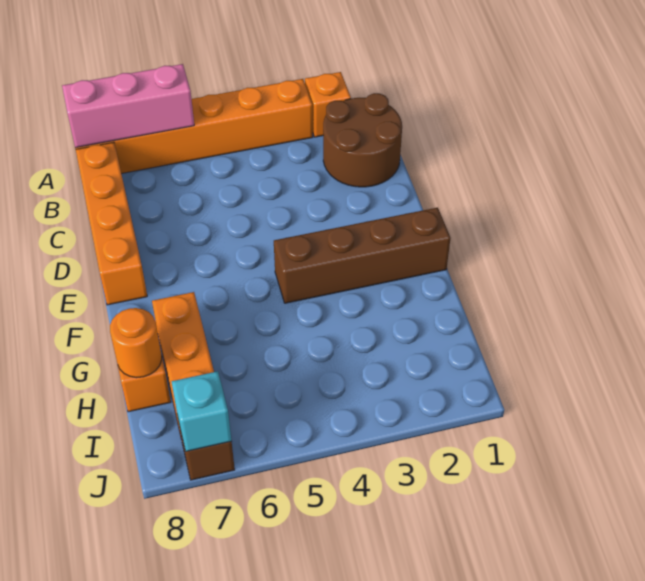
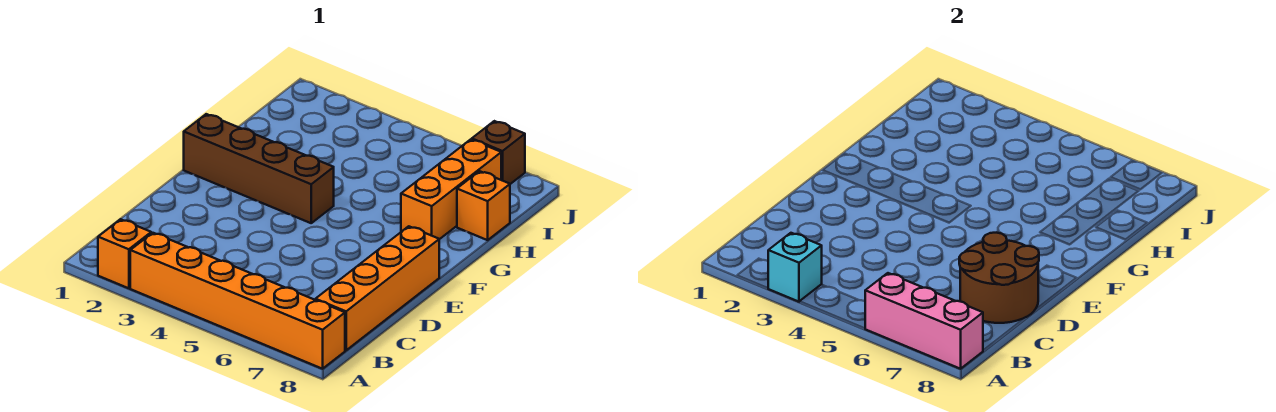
brown round brick B1:C2 level 1 -> brown round brick C7:D8 level 2
orange round brick H8 level 2 -> none
cyan brick J7 level 2 -> cyan brick A3 level 2

